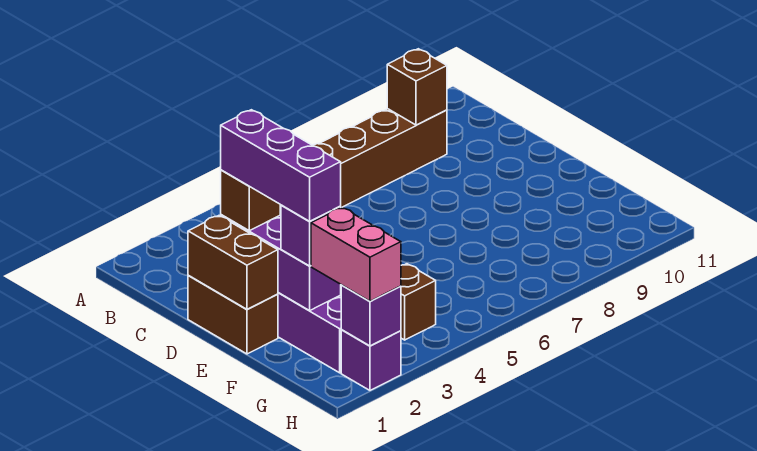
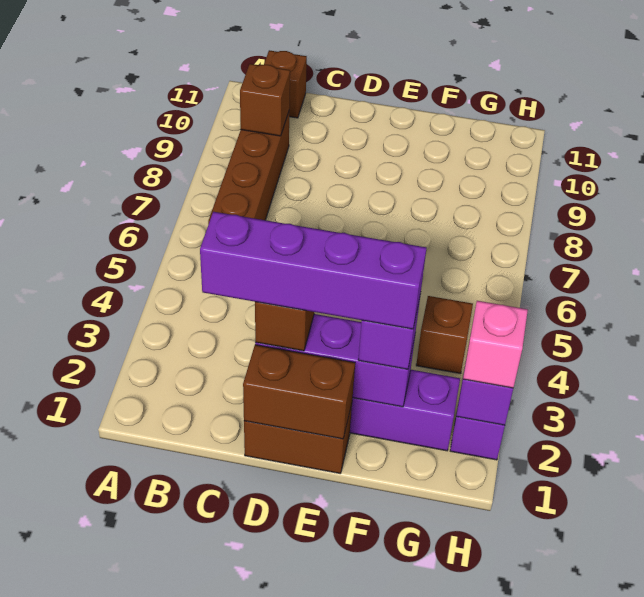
none -> brown brick B11 level 1
purple brick D2:F2 level 4 -> purple brick C2:F2 level 4
pink brick G2:H2 level 3 -> pink brick H2 level 3

